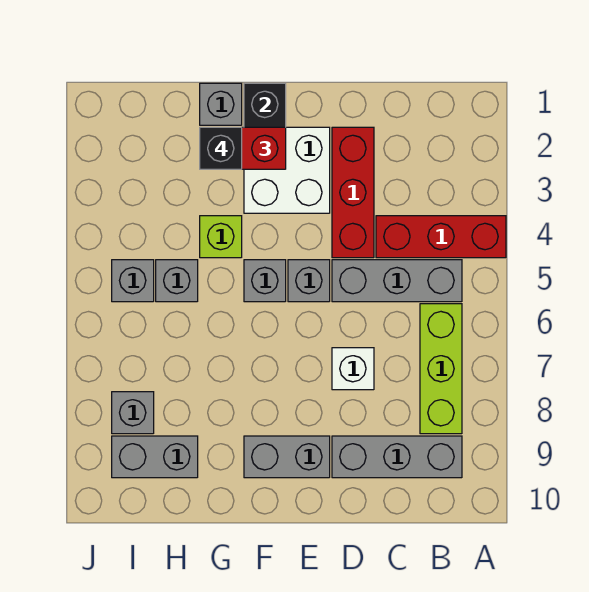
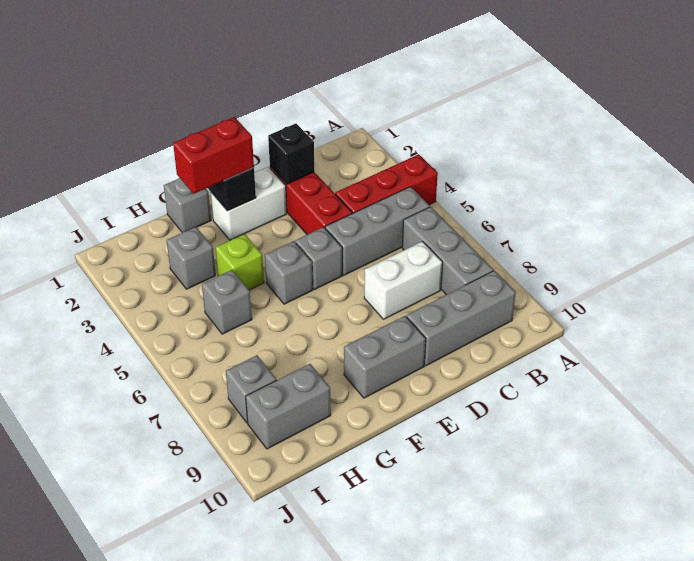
lime brick B6:B8 level 1 -> grey brick B6:B8 level 1
white brick D7 level 1 -> white brick C7:D7 level 1
white brick E2:F3 level 1 -> white brick E2:F2 level 1
black brick G2 level 4 -> black brick D2 level 2
grey brick I5 level 1 -> grey brick H3 level 1

